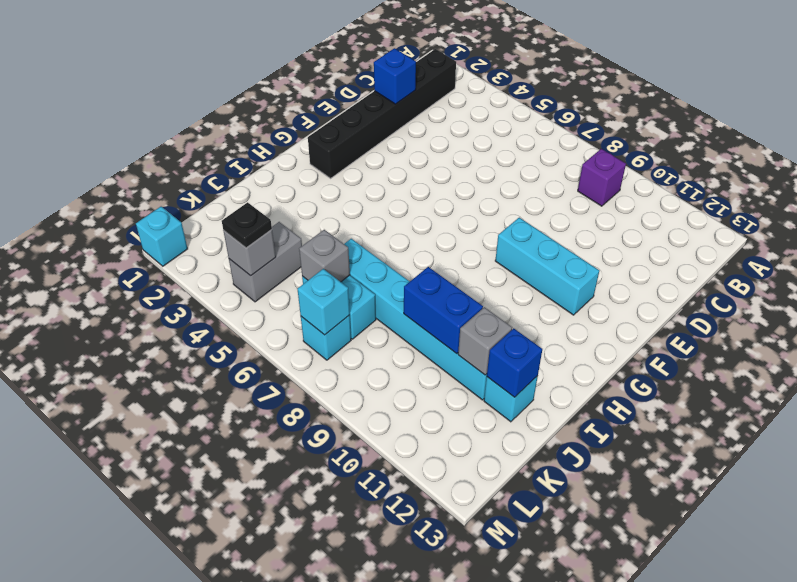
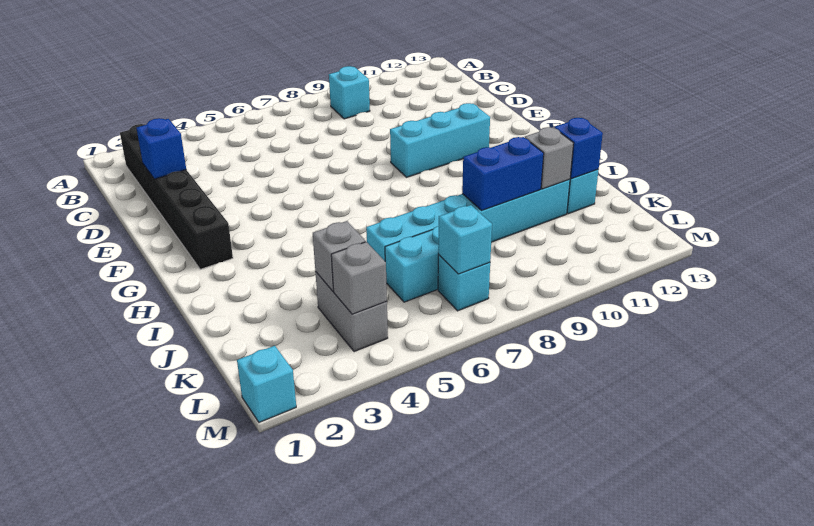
purple brick B9 level 1 -> cyan brick B9 level 1
grey brick K6 level 2 -> grey brick K4 level 2
black plate L4 level 3 -> none

